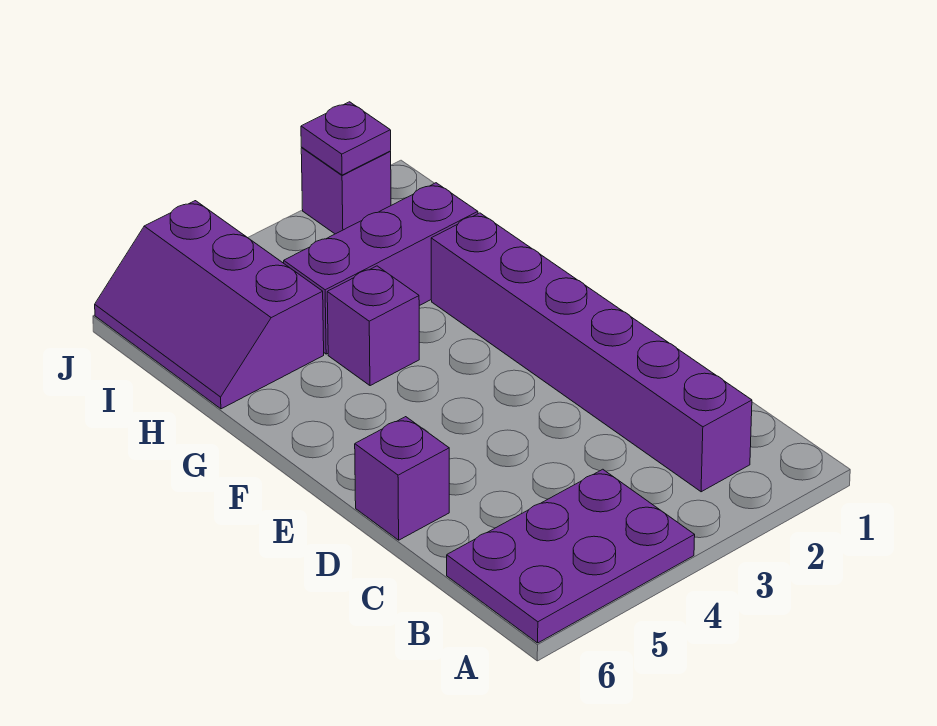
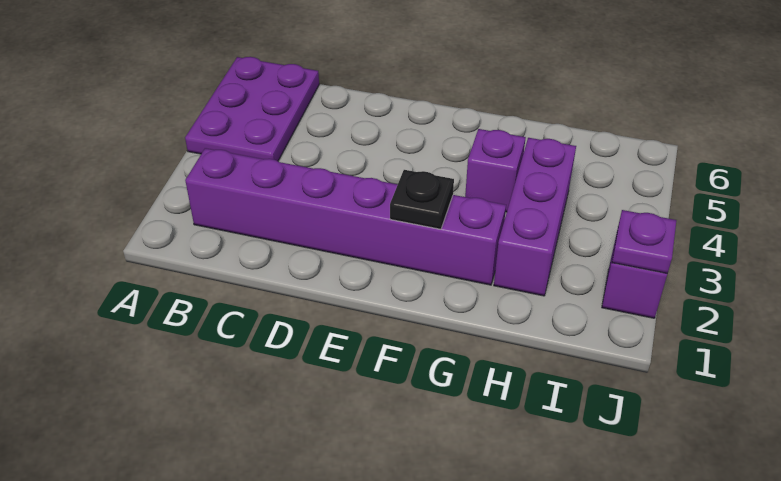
purple brick D6 level 1 -> none
none -> black plate F2 level 2
purple slope H5:J6 level 1 top 5 -> none

